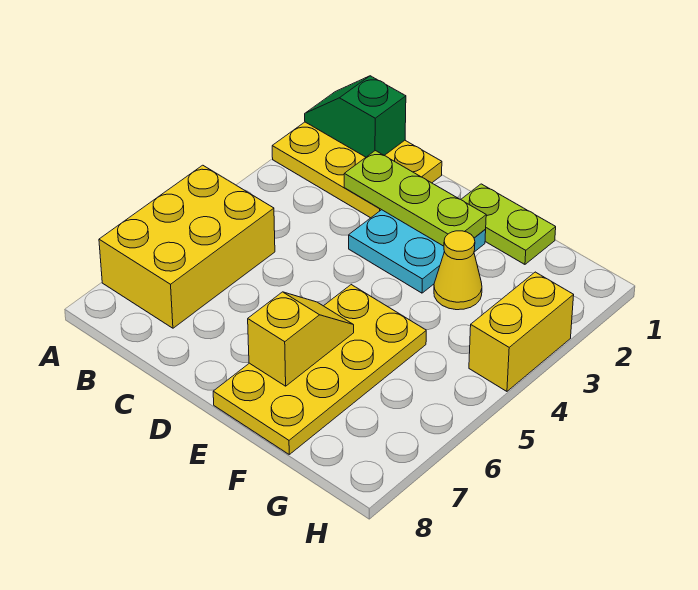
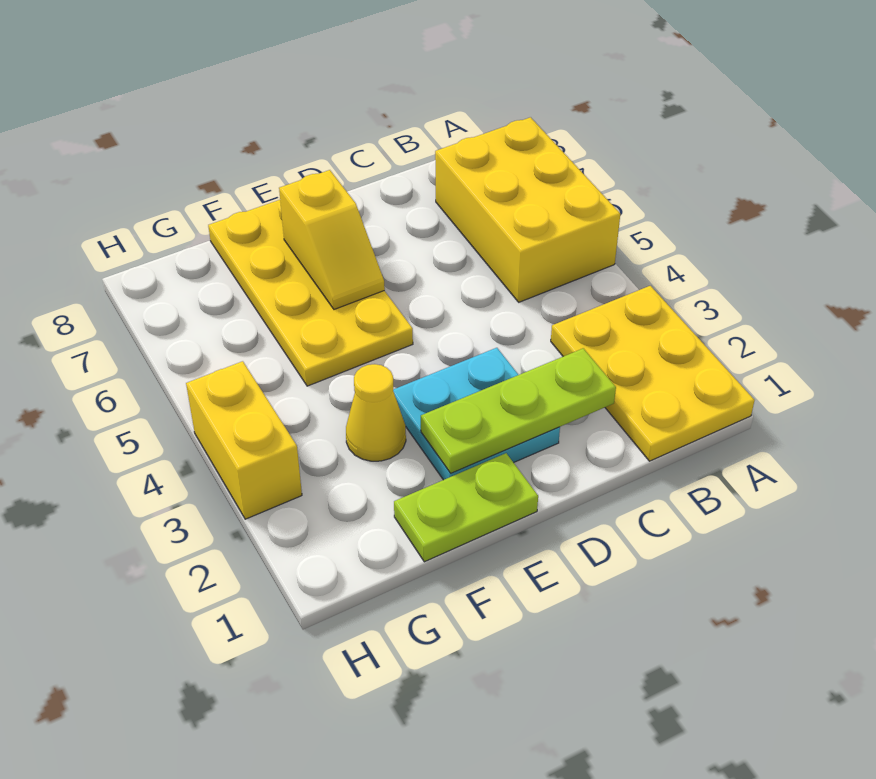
yellow plate A1:C2 level 1 -> yellow plate A1:B3 level 1
green slope A1:B1 level 2 top B -> none

